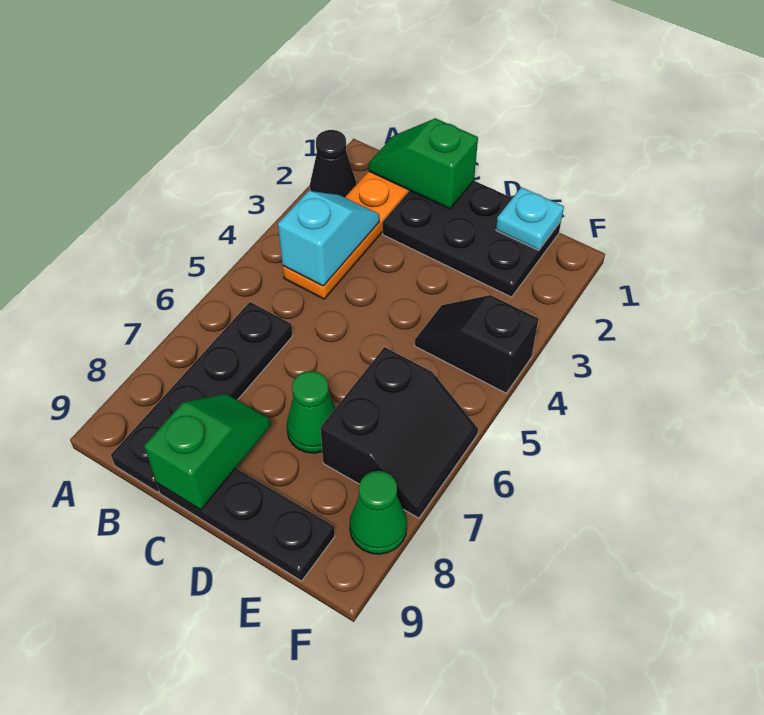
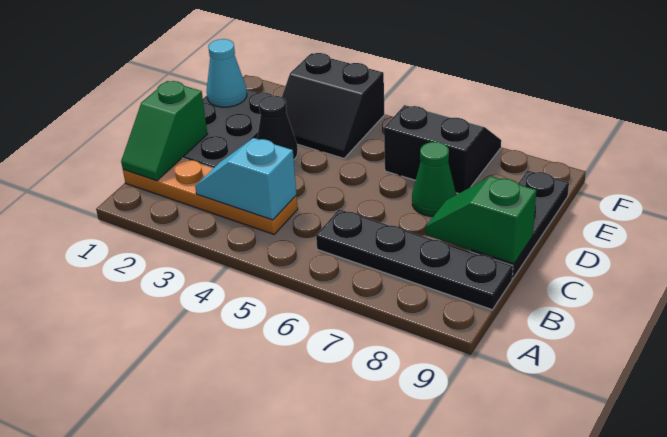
black cone A2 level 1 -> black cone D3 level 1
cyan plate E1 level 2 -> cyan cone E1 level 2
black slope E4:F4 level 1 top F -> black slope E3:F4 level 1 top F
green cone F8 level 1 -> none

